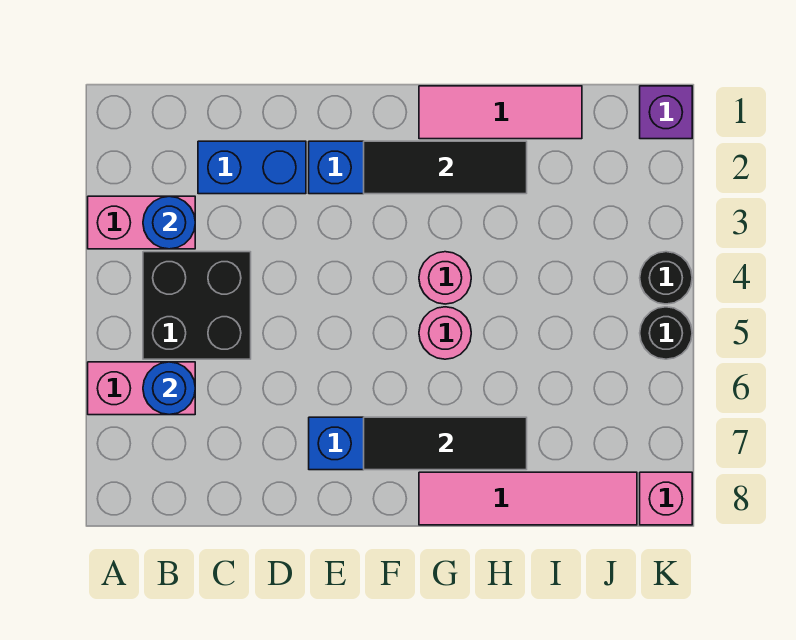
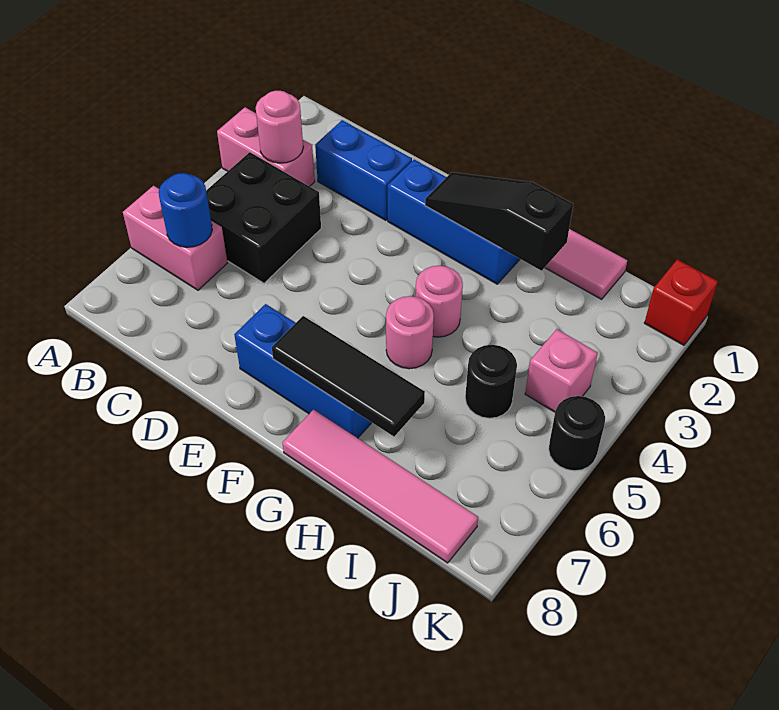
blue round brick B3 level 2 -> pink round brick B3 level 2
black tile F2:H2 level 2 -> black slope F2:H2 level 2 top H
purple brick K1 level 1 -> red brick K1 level 1
black round brick K4 level 1 -> black round brick I5 level 1
pink brick K8 level 1 -> pink brick J4 level 1

